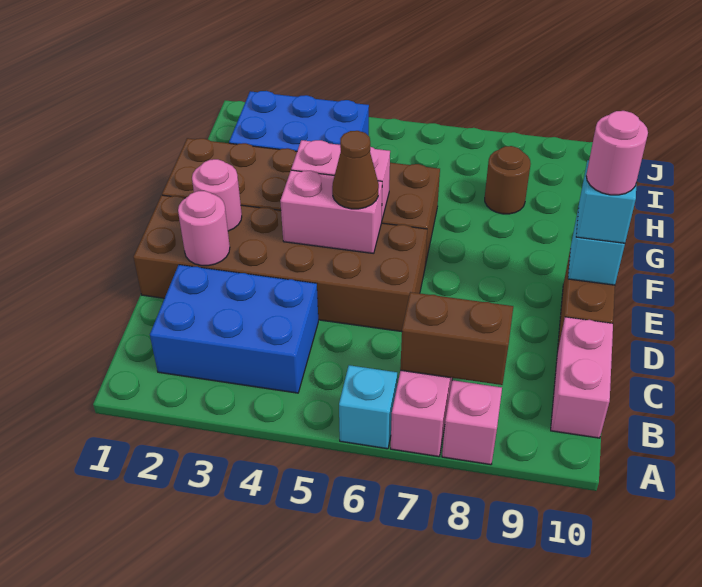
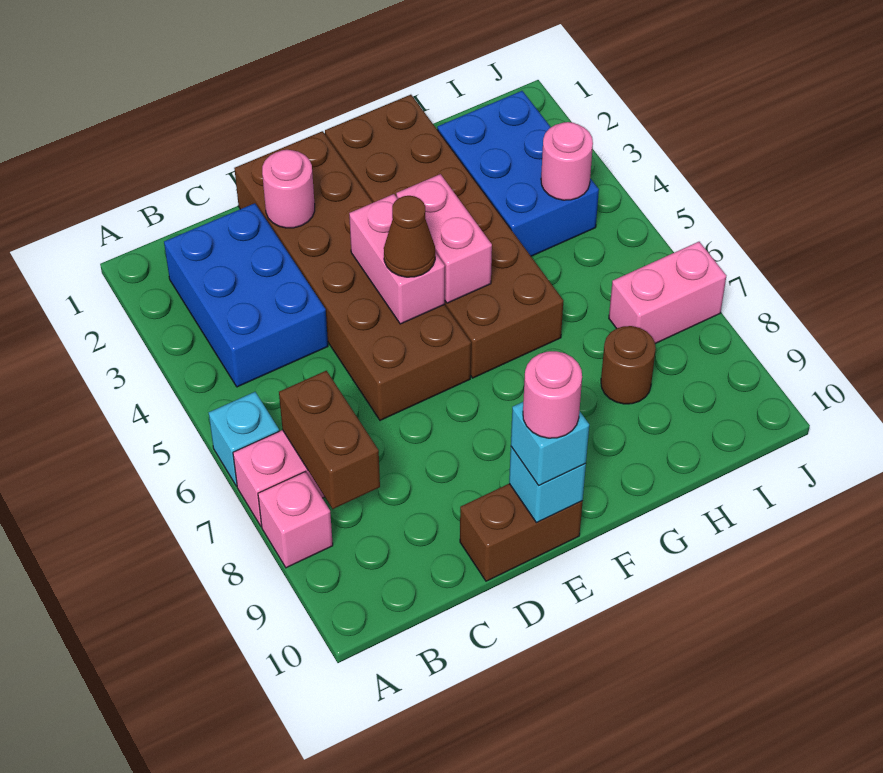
pink brick B10:C10 level 1 -> pink brick I7:J7 level 1
pink round brick E2 level 2 -> pink round brick I4 level 2

